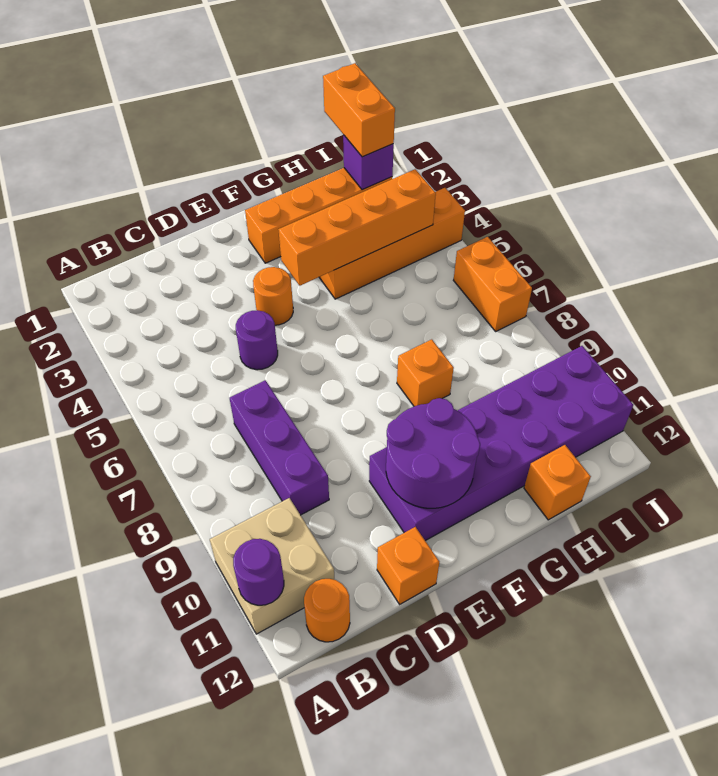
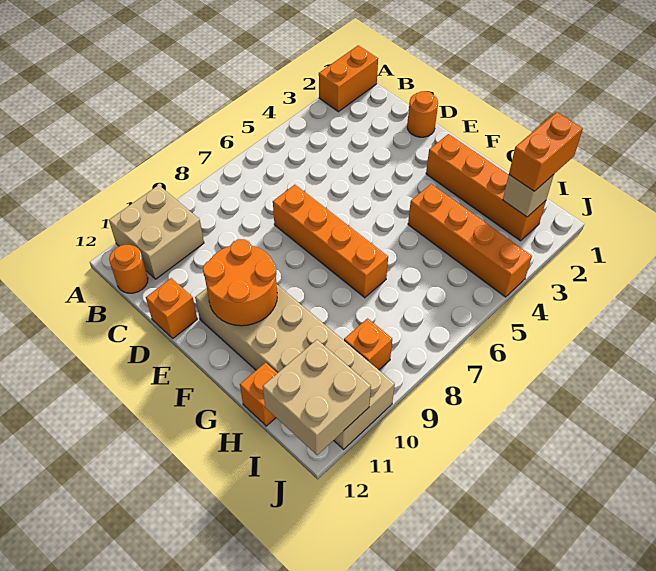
purple round brick A11 level 2 -> none
purple brick C7:C9 level 1 -> none
purple round brick D5 level 1 -> none
orange round brick E4 level 1 -> orange round brick D1 level 1
purple brick E10:J11 level 1 -> tan brick E10:J11 level 1
purple round brick E10:F11 level 2 -> orange round brick E10:F11 level 2
orange brick F4:I4 level 2 -> orange brick D7:G7 level 1
orange brick G8 level 1 -> orange brick I9 level 1
purple brick I2 level 2 -> tan brick I2 level 2
none -> tan brick I11:J12 level 2
orange brick J6:J7 level 1 -> orange brick A1:A2 level 1

